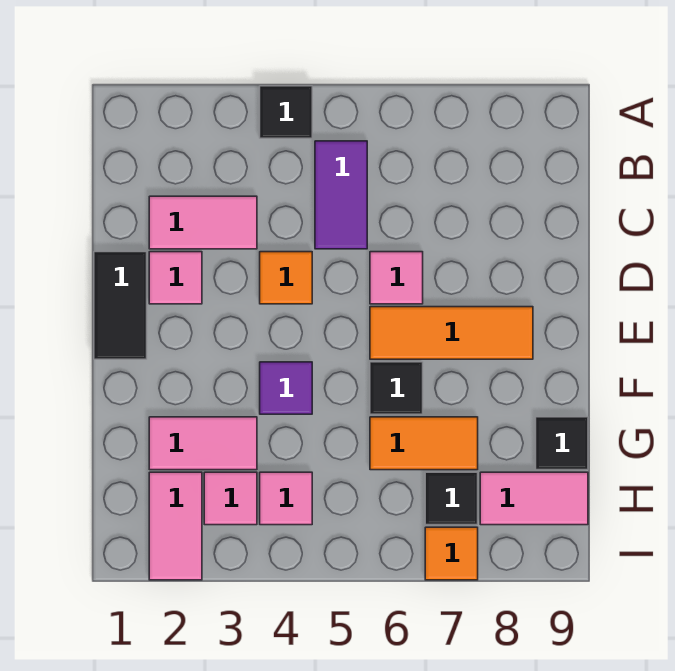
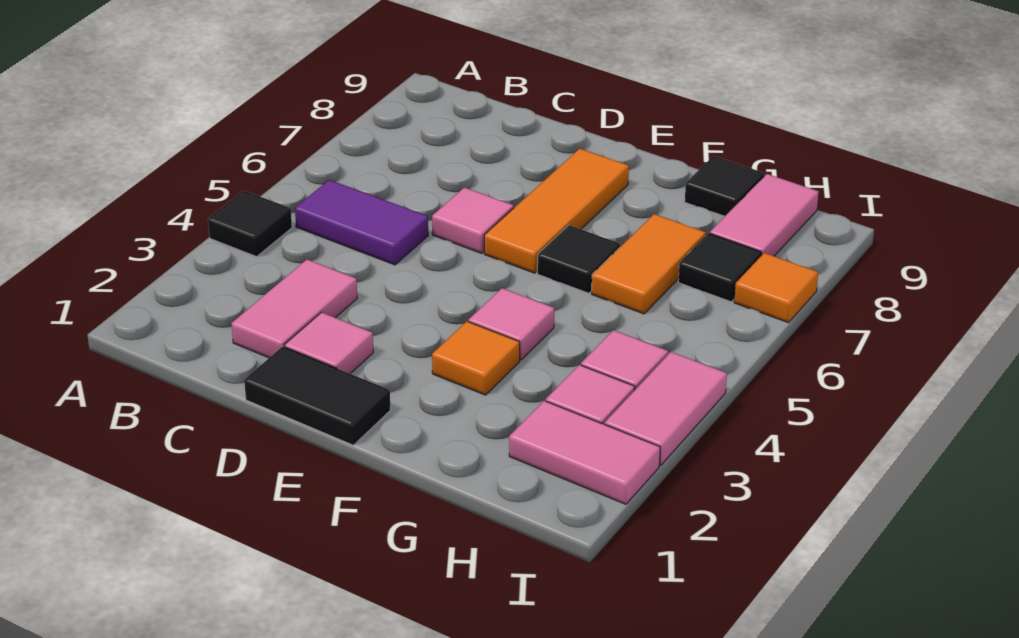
orange tile D4 level 1 -> orange tile F3 level 1
purple tile F4 level 1 -> pink tile F4 level 1
pink tile G2:G3 level 1 -> pink tile I3:I4 level 1

